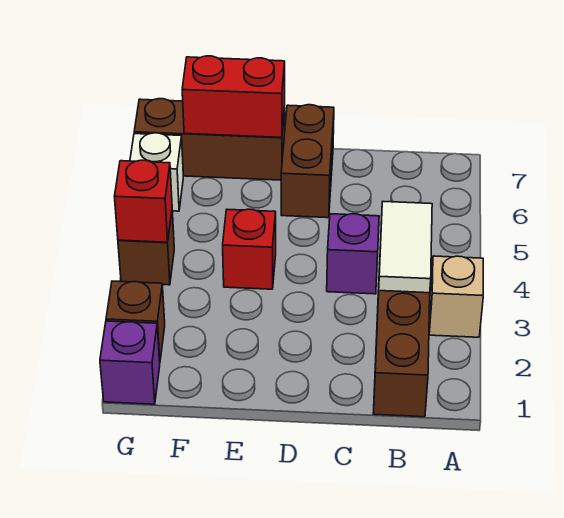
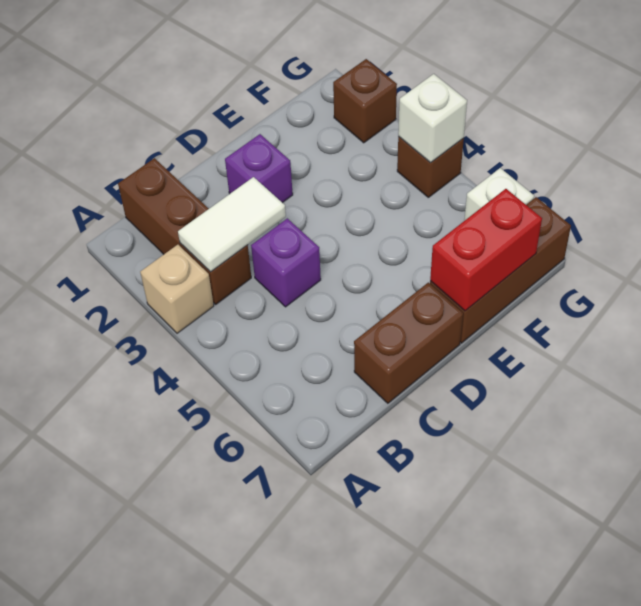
white tile B3:B4 level 2 -> white tile B3:C3 level 2
brown brick D6:D7 level 1 -> brown brick C7:D7 level 1
red brick E4 level 1 -> none
purple brick G1 level 1 -> purple brick D2 level 1
red brick G4 level 2 -> white brick G4 level 2

